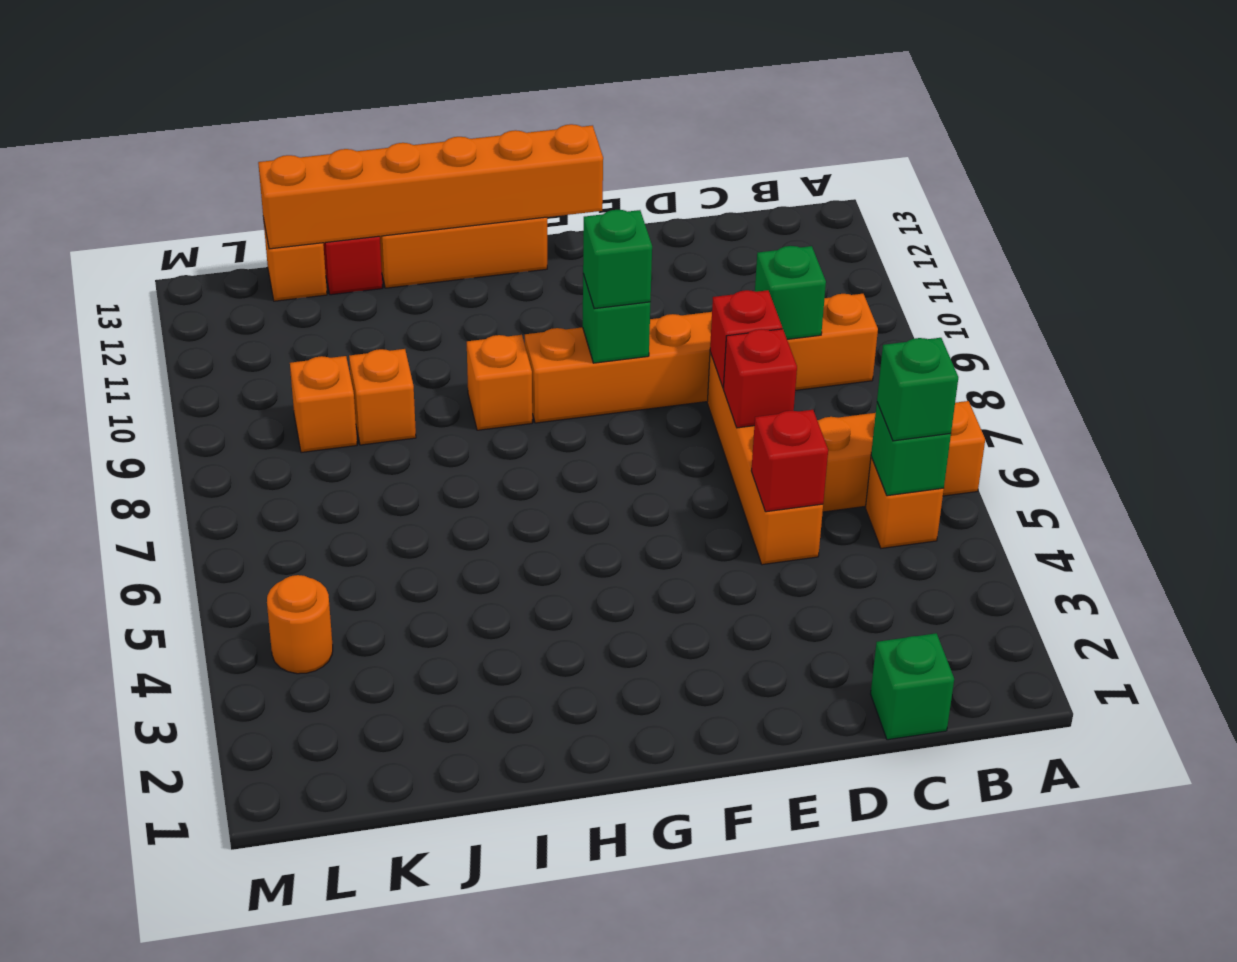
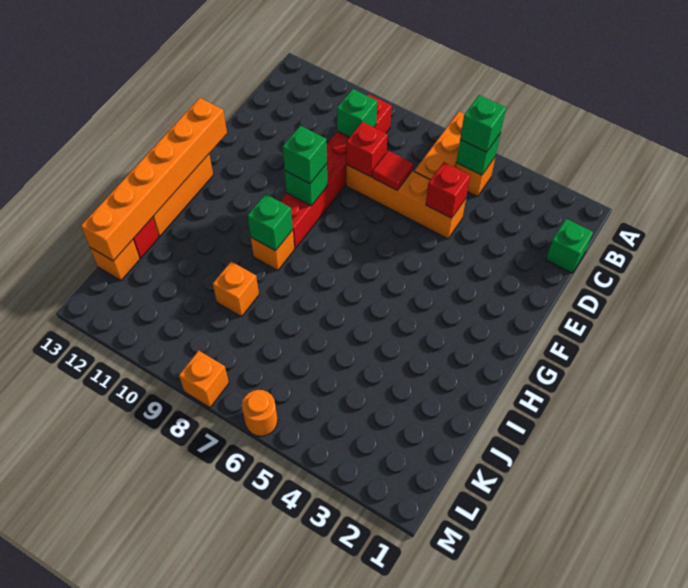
orange brick B9:G9 level 1 -> red brick B9:G9 level 1
red brick D7 level 2 -> red tile D7 level 2
none -> green brick H9 level 2
orange brick K9 level 1 -> orange brick M8 level 1
orange round brick L4 level 1 -> orange round brick M6 level 1

